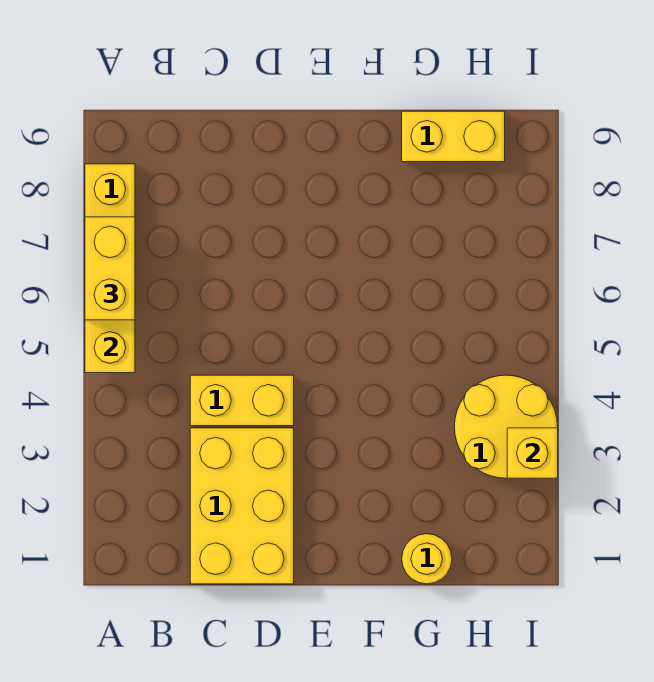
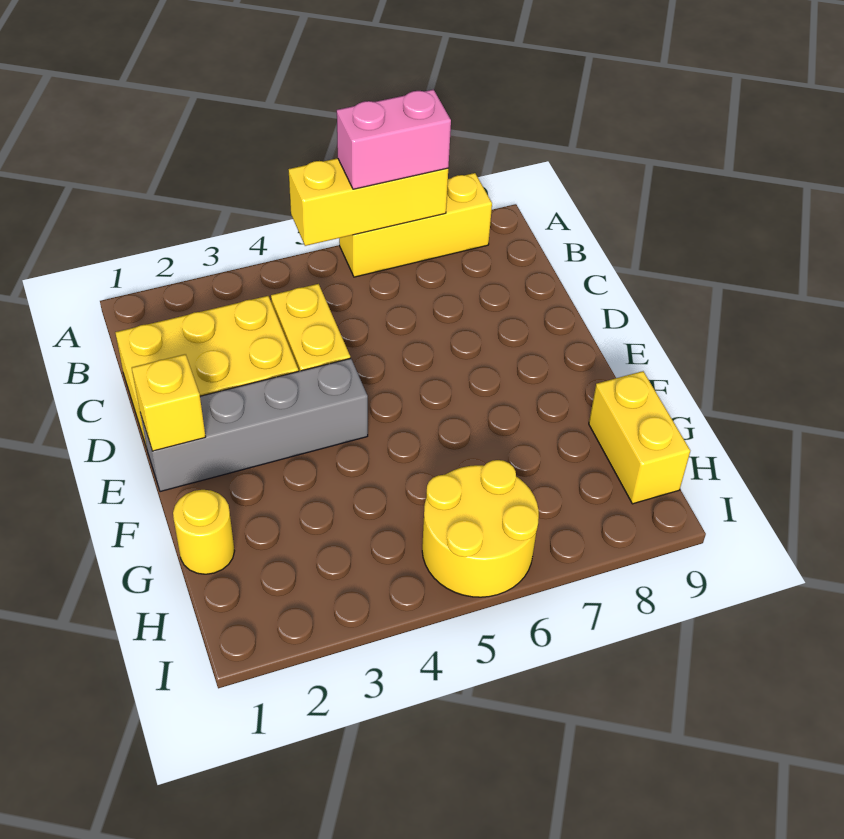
yellow brick A6:A7 level 3 -> pink brick A6:A7 level 3
none -> grey brick E1:E4 level 1
yellow round brick H3:I4 level 1 -> yellow round brick H5:I6 level 1
yellow brick I3 level 2 -> yellow brick E1 level 2

